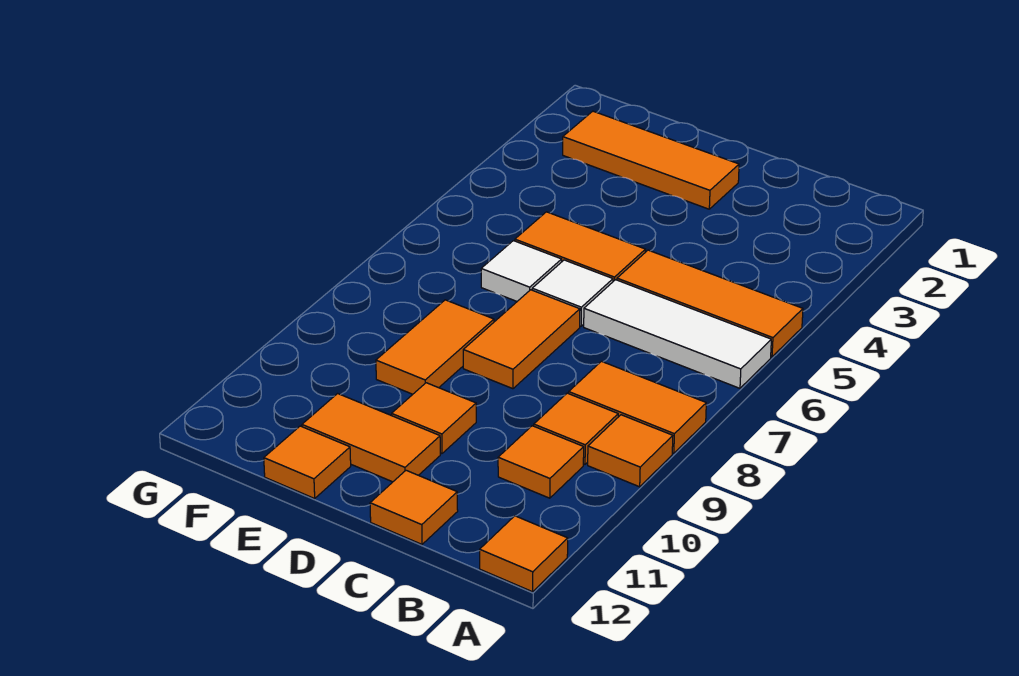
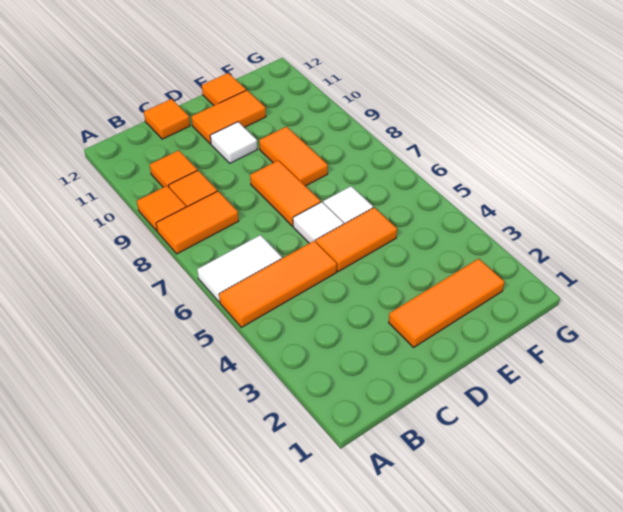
white tile A6:C6 level 1 -> white tile A6:B6 level 1
orange tile A12 level 1 -> none
orange tile D10 level 1 -> white tile D10 level 1

